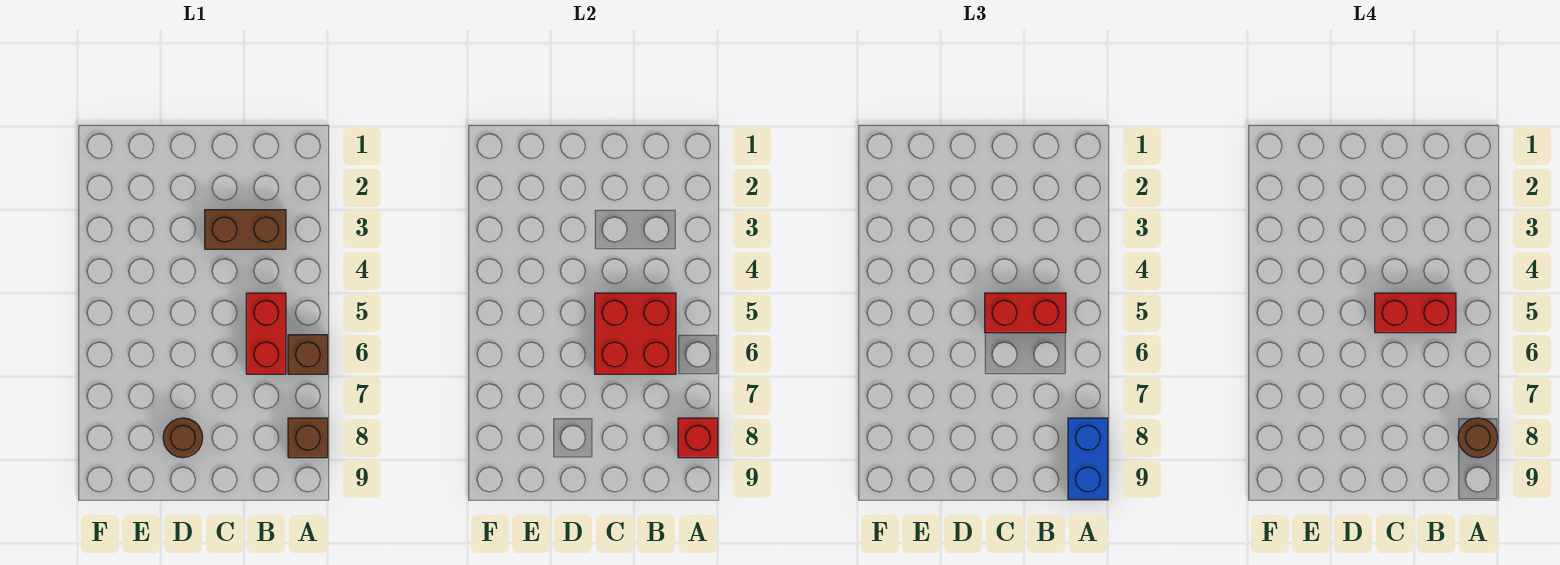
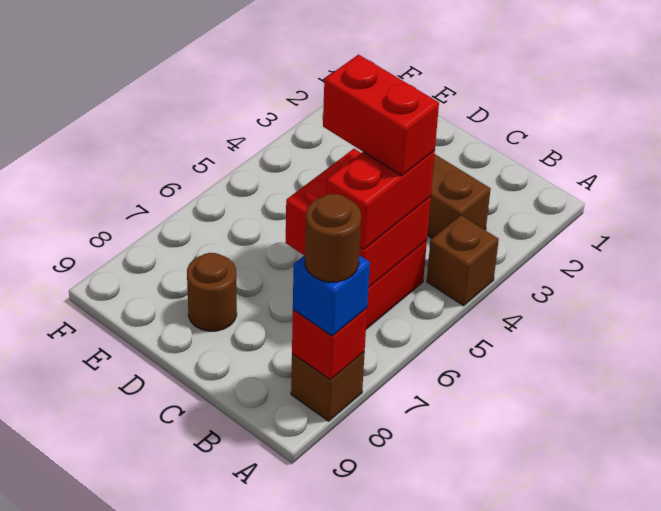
brown brick A6 level 1 -> brown brick A4 level 1
blue brick A8:A9 level 3 -> blue brick A8 level 3
red brick B5:C5 level 3 -> red brick B5:B6 level 3

